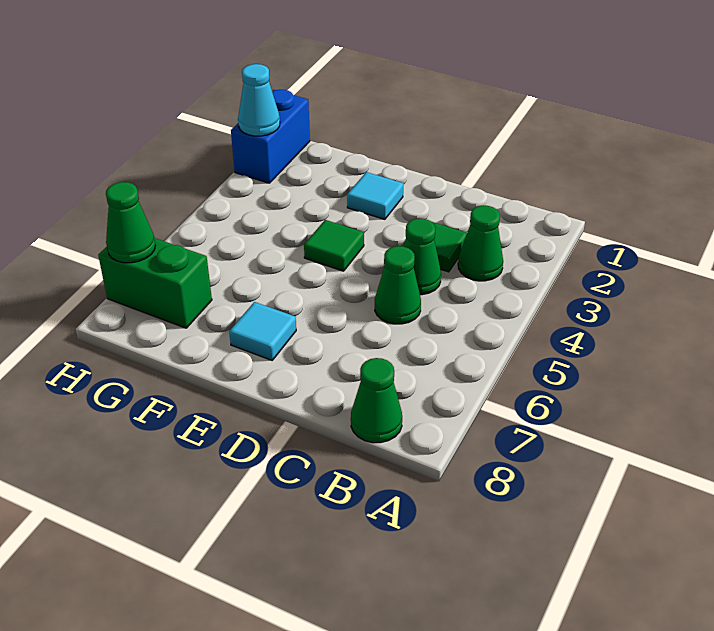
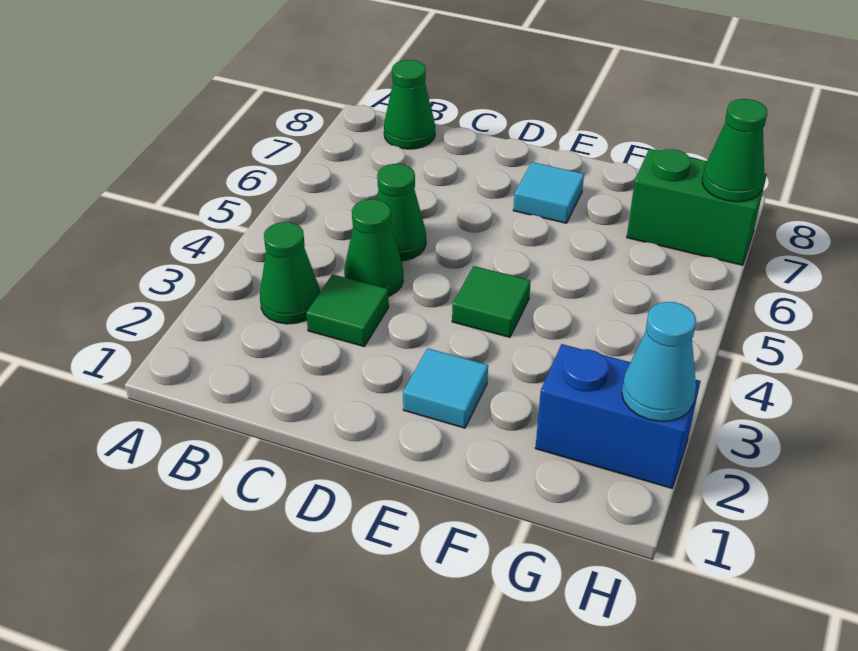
blue brick H1:H2 level 1 -> blue brick G2:H2 level 1

